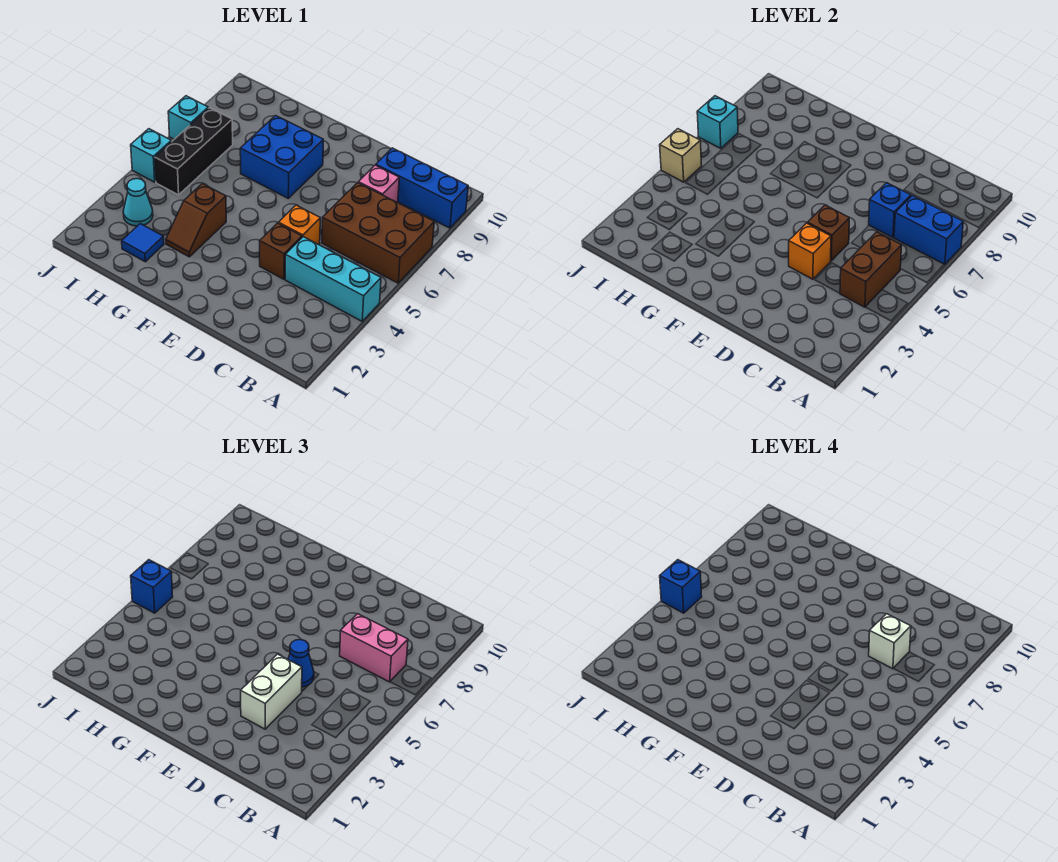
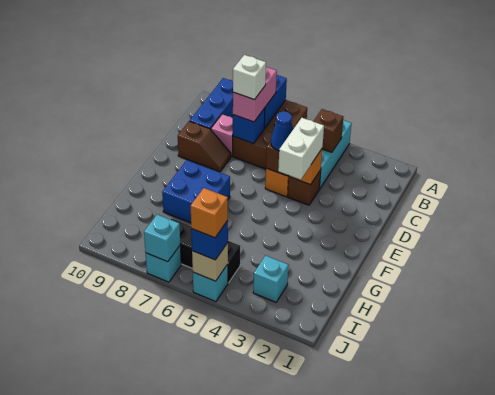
brown brick B4:B5 level 2 -> brown brick B4 level 2
white brick D3:D4 level 3 -> white brick D4:E4 level 3
brown slope G3:G4 level 1 top 4 -> brown slope D8:D9 level 1 top 9
blue tile H2 level 1 -> none
cyan cone I3 level 1 -> cyan brick I3 level 1
blue brick J5 level 4 -> orange brick J5 level 4

